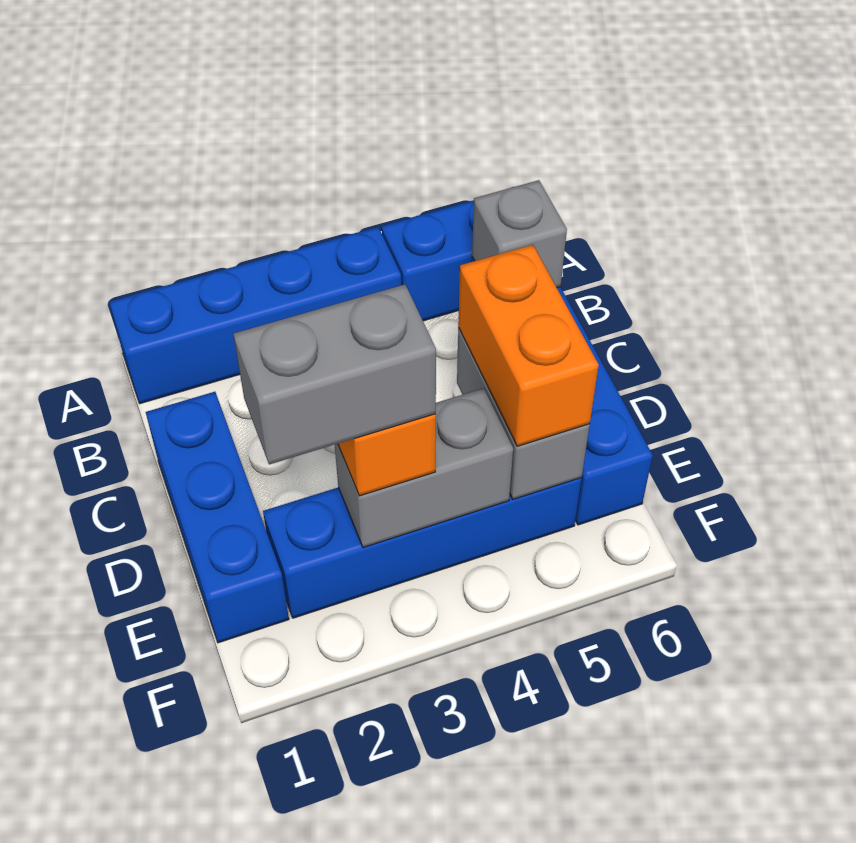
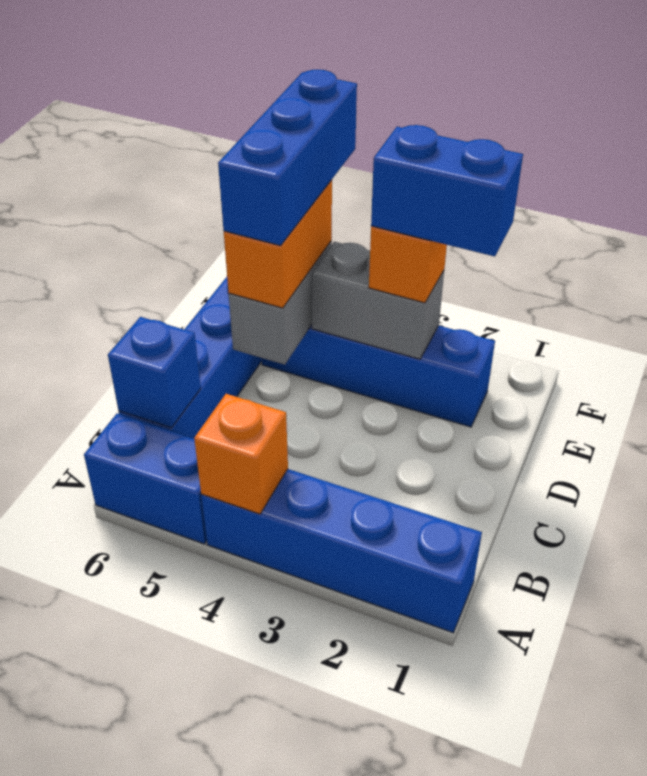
none -> orange brick A4 level 2
grey brick B6 level 2 -> blue brick B6 level 2
blue brick C1:E1 level 1 -> blue brick D5:F5 level 4
grey brick E2:E3 level 4 -> blue brick E2:E3 level 4

